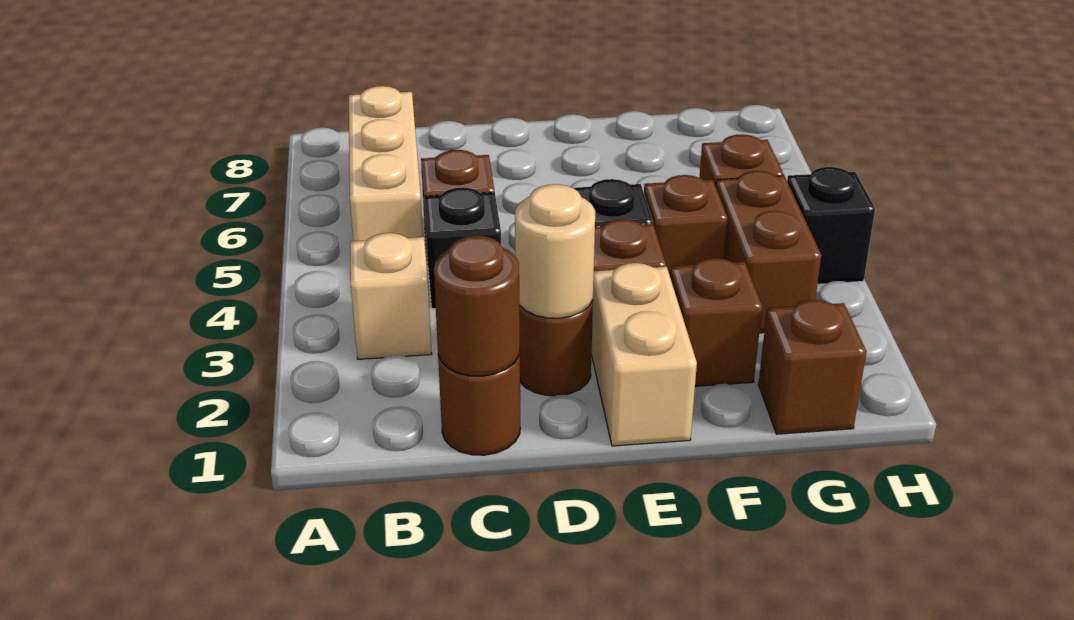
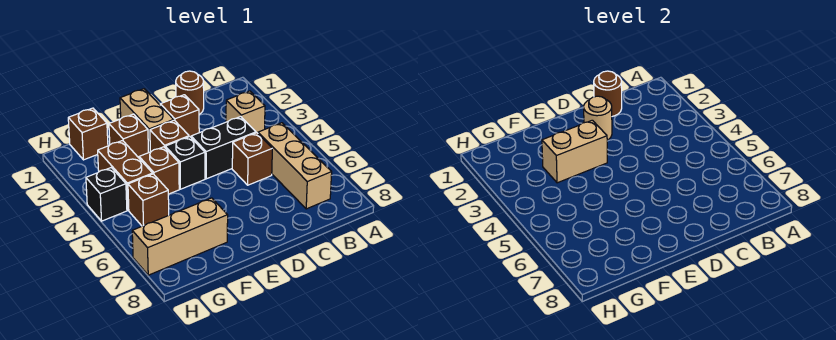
black brick C4 level 1 -> black brick C4:D4 level 1
brown round brick D2 level 1 -> brown brick D2 level 1
none -> tan brick E3:F3 level 2
none -> tan brick F7:H7 level 1

